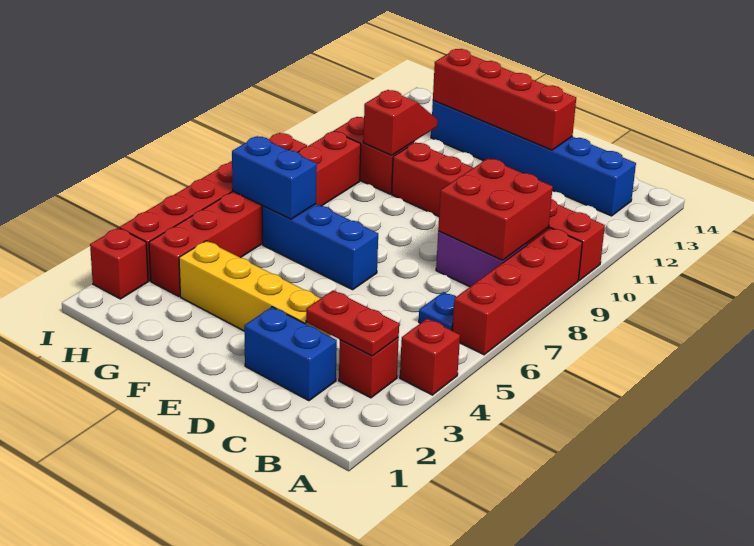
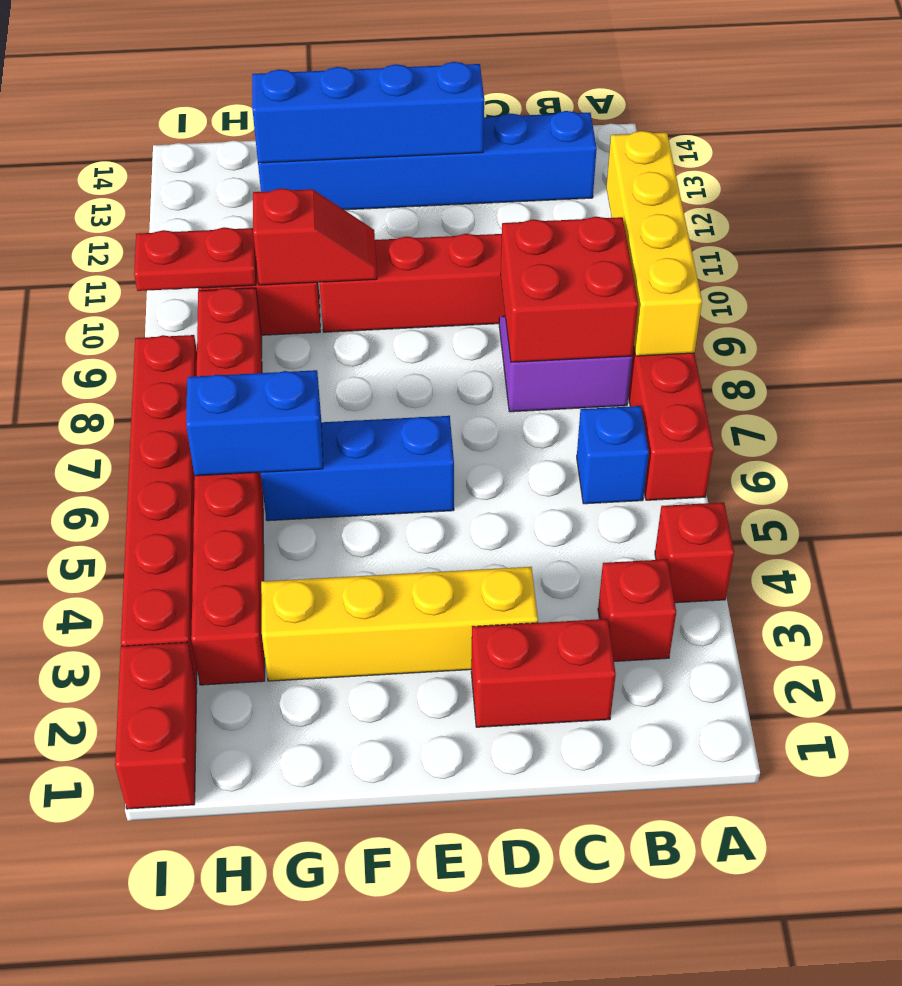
none -> yellow brick A8:A11 level 2
red plate B3:C3 level 2 -> red plate H10:I10 level 2
blue plate B6 level 1 -> blue brick B6 level 1
blue brick C2:D2 level 1 -> red brick C2:D2 level 1
red brick D13:G13 level 2 -> blue brick D13:G13 level 2
red slope G10:G11 level 2 top 10 -> red slope F10:G10 level 2 top G
red brick I2 level 1 -> red brick I1:I2 level 1

